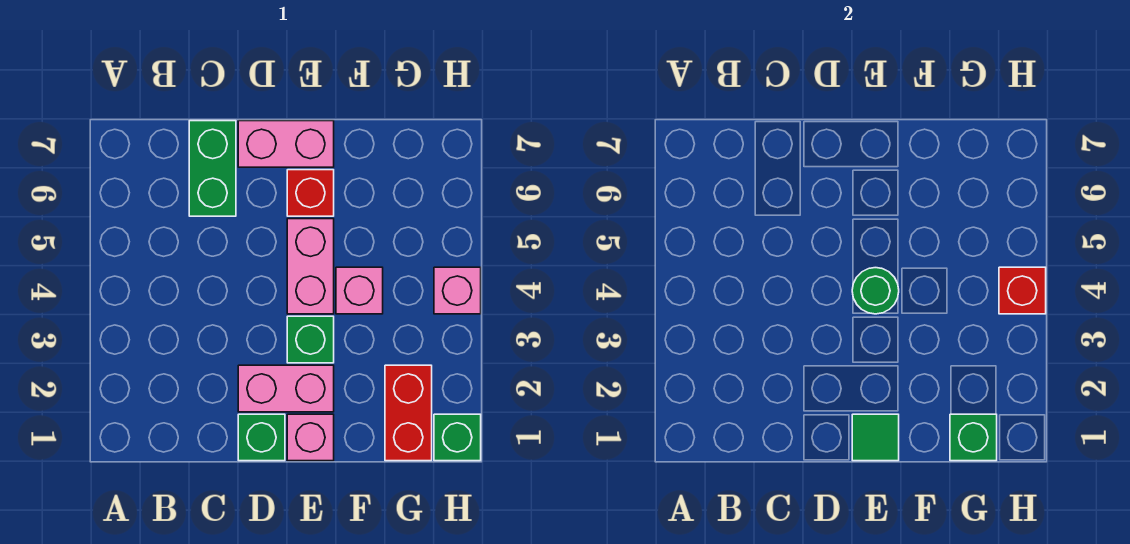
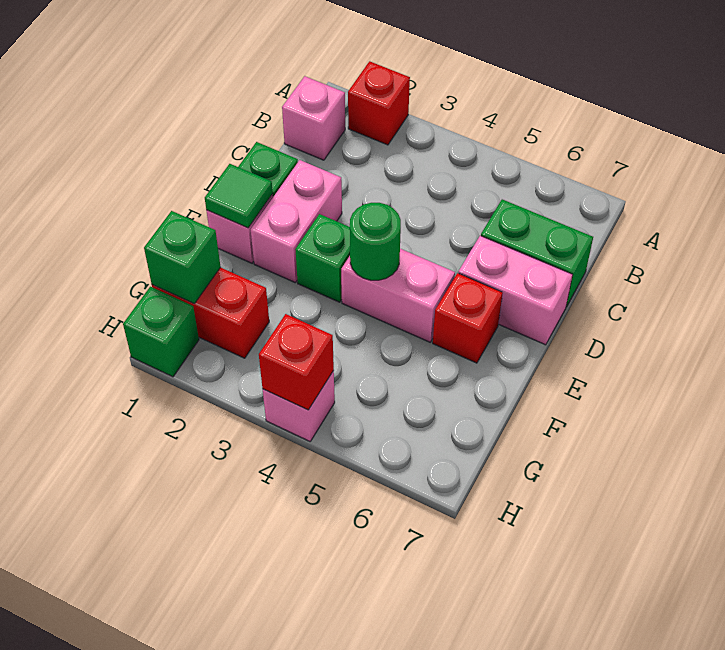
none -> red brick A2 level 1
pink brick D7:E7 level 1 -> pink brick D6:D7 level 1
pink brick F4 level 1 -> pink brick B1 level 1

